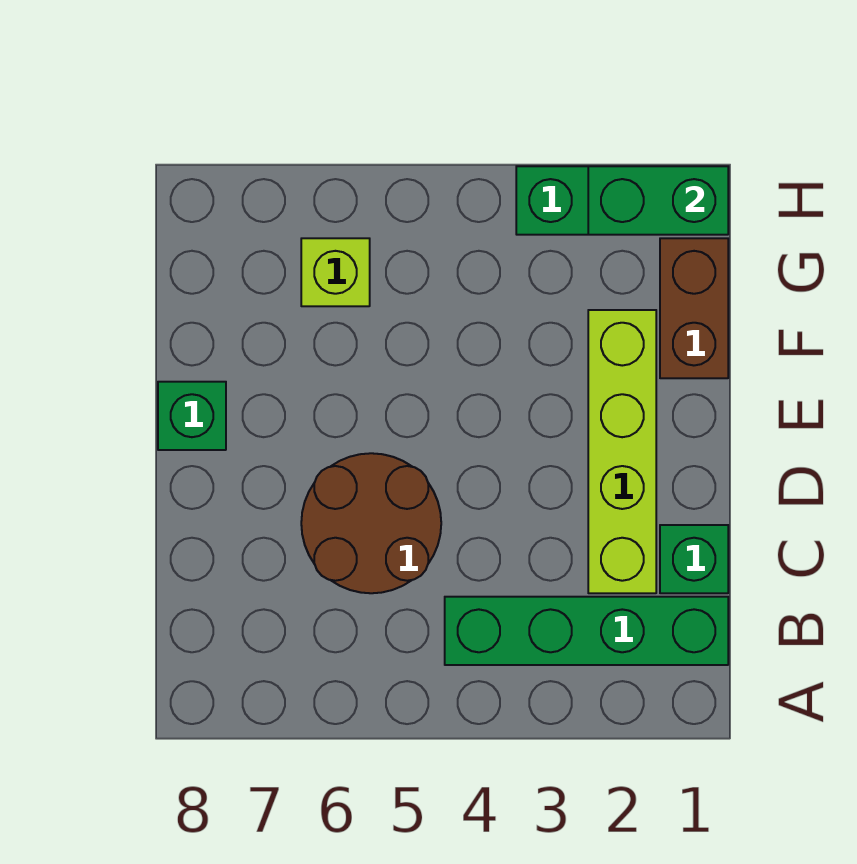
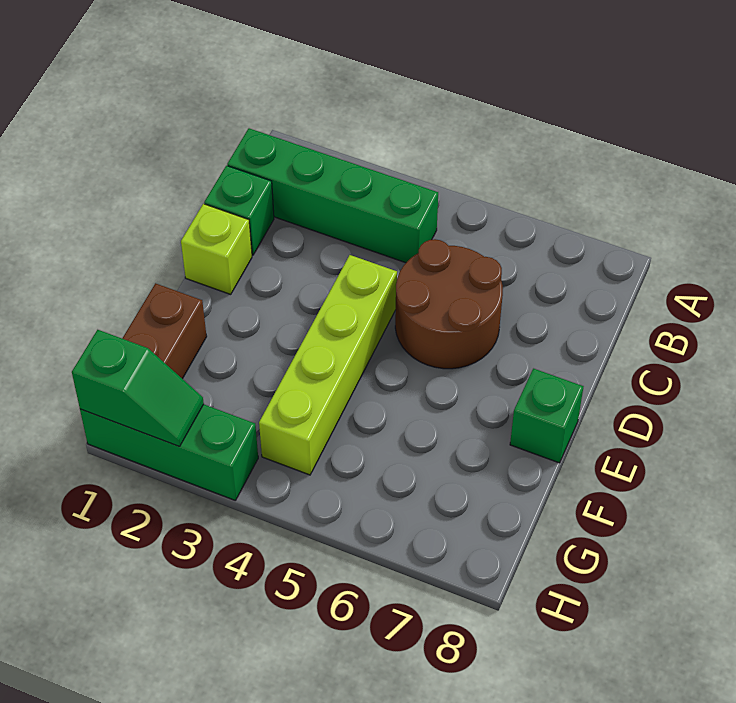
lime brick C2:F2 level 1 -> lime brick D4:G4 level 1
lime brick G6 level 1 -> lime brick D1 level 1
green brick H1:H2 level 2 -> green slope H1:H2 level 2 top 1

